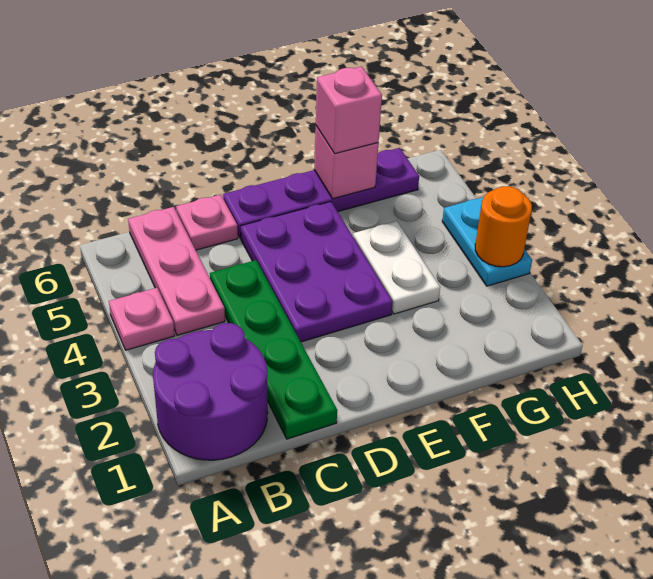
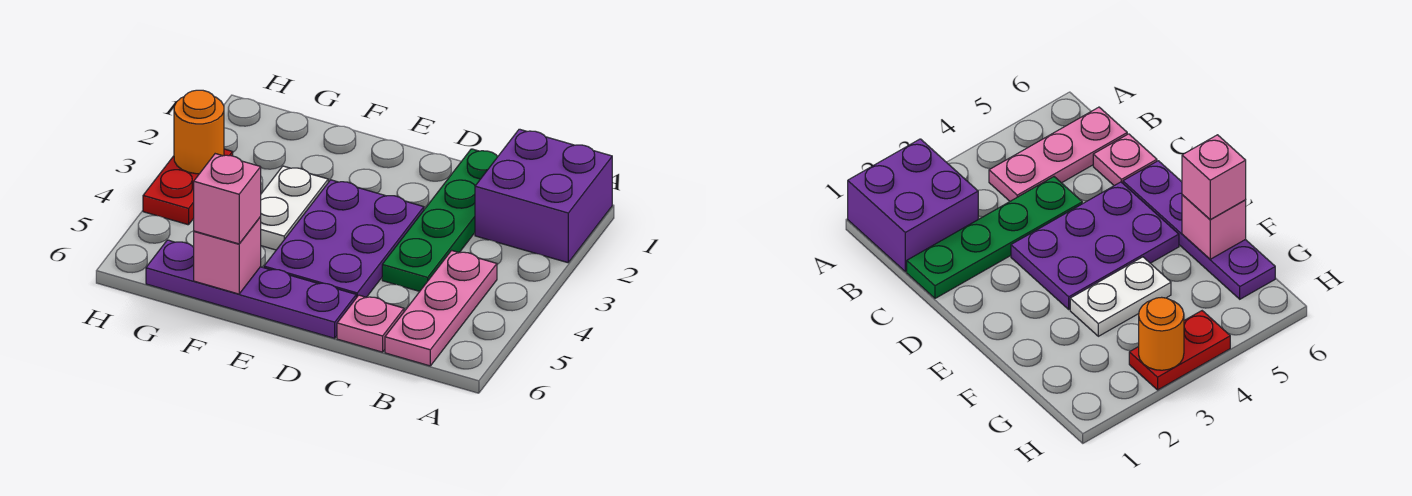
purple round brick A1:B2 level 1 -> purple brick A1:B2 level 1
pink plate A4 level 1 -> none
cyan plate H3:H4 level 1 -> red plate H3:H4 level 1

